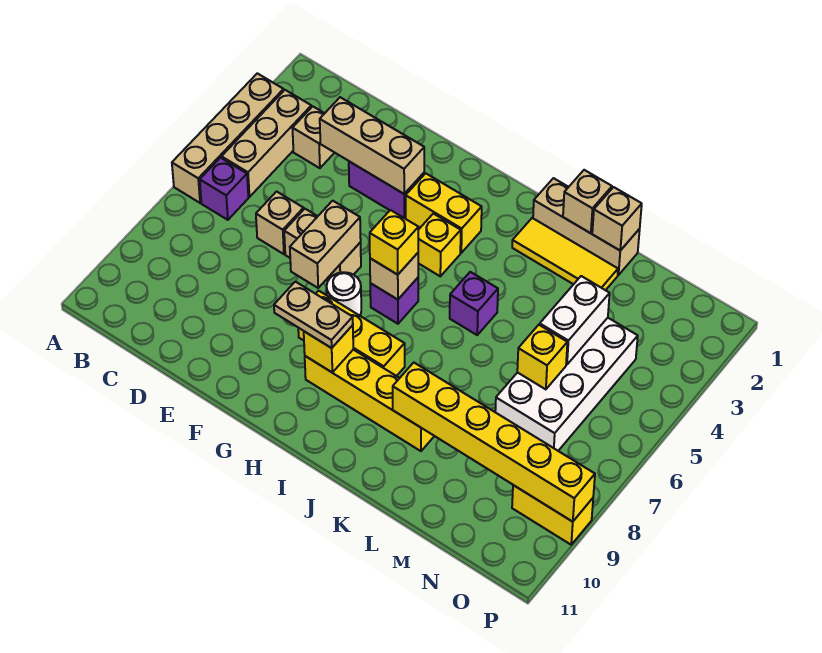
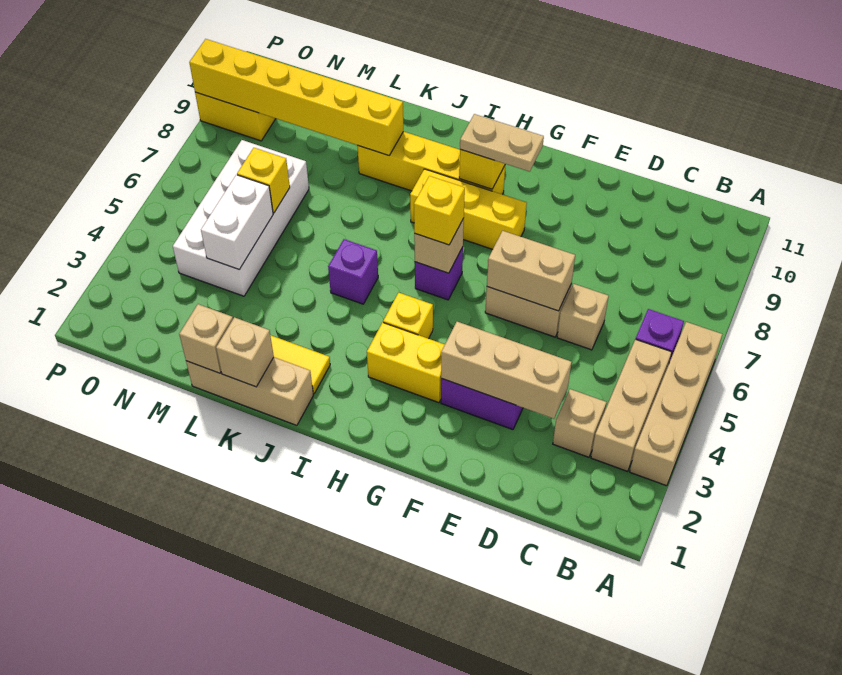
tan brick F6:F7 level 2 -> tan brick E6:F6 level 2
white round brick G7 level 1 -> none

